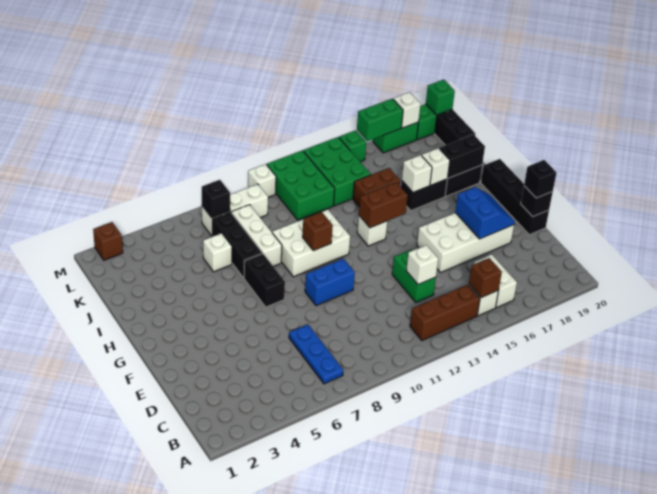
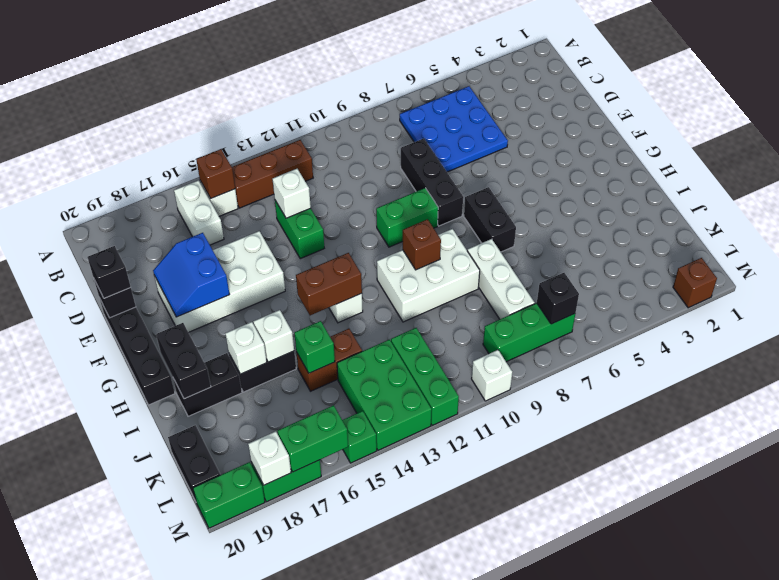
blue plate B7:D7 level 1 -> blue plate B5:D7 level 1
blue brick F9:F10 level 1 -> green brick F9:F10 level 1
black brick I7:K7 level 1 -> black brick D8:F8 level 1
black brick I18:I19 level 2 -> black brick H19:I19 level 2
white brick J6 level 1 -> none
green brick K11:M12 level 1 -> green brick K12:M12 level 1
white brick L7:L9 level 1 -> green brick L7:L9 level 1
green brick M20 level 2 -> green brick J15 level 2

